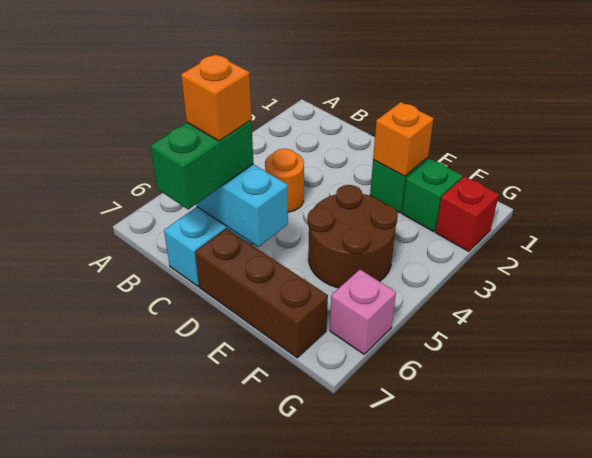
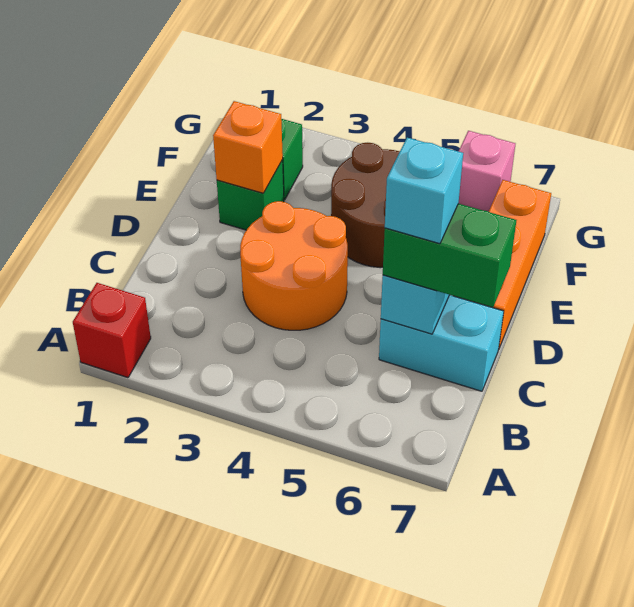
orange round brick C4 level 1 -> orange round brick C3:D4 level 1
orange brick C6 level 4 -> cyan brick C6 level 4
brown brick D7:F7 level 1 -> orange brick D7:F7 level 1
red brick G2 level 1 -> red brick A1 level 1

